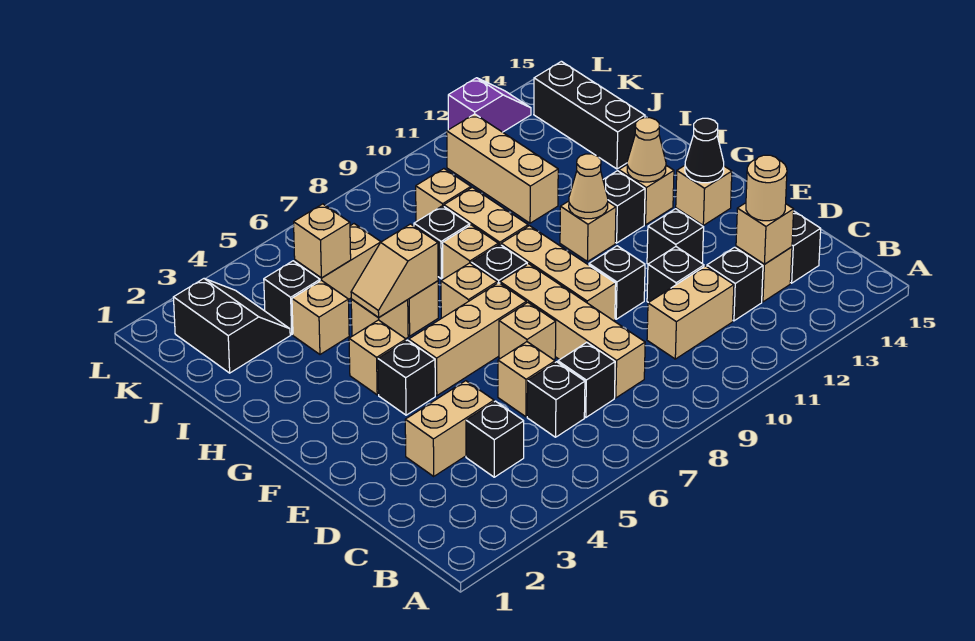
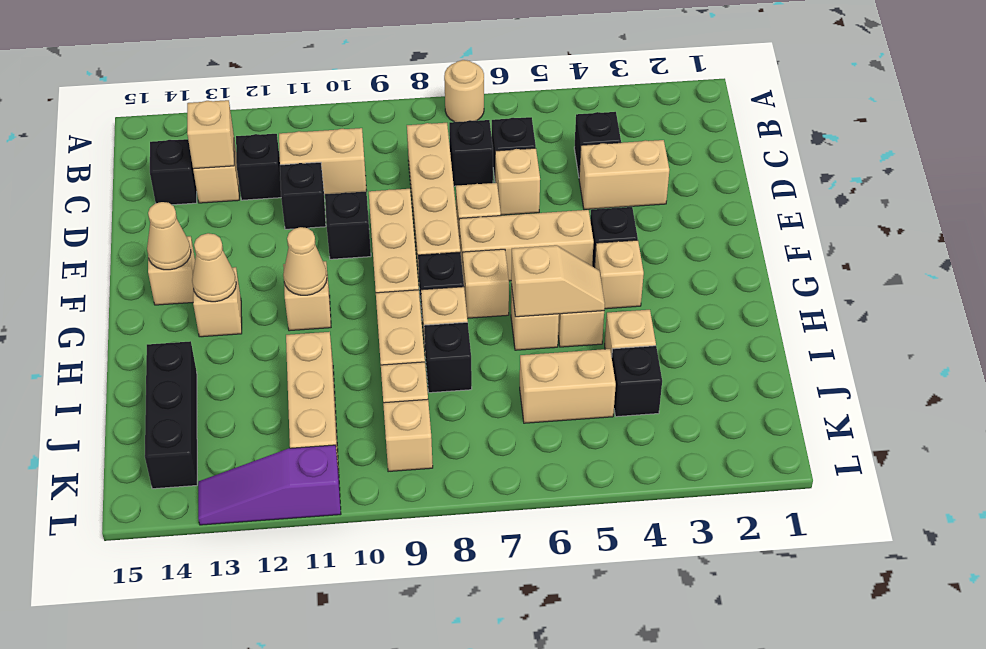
tan round brick C13 level 3 -> tan round brick A7 level 1
black brick E12 level 1 -> none
black cone F14 level 2 -> tan cone F14 level 2
black brick G12 level 1 -> none
black slope J2:K3 level 1 top 2 -> none
tan brick J5 level 2 -> tan brick K9 level 1
purple slope L12:L13 level 1 top 12 -> purple slope L11:L13 level 1 top 11

